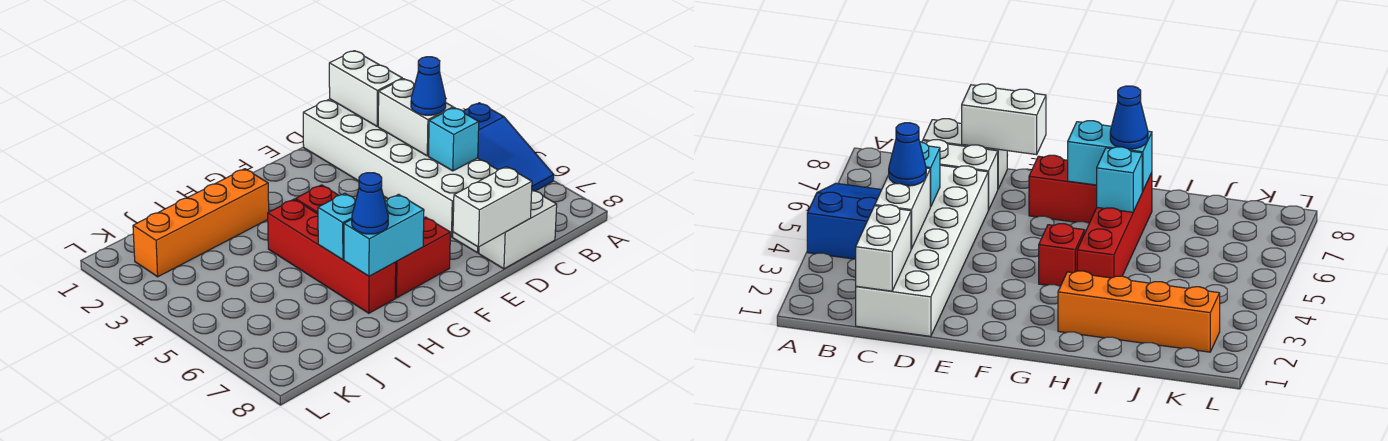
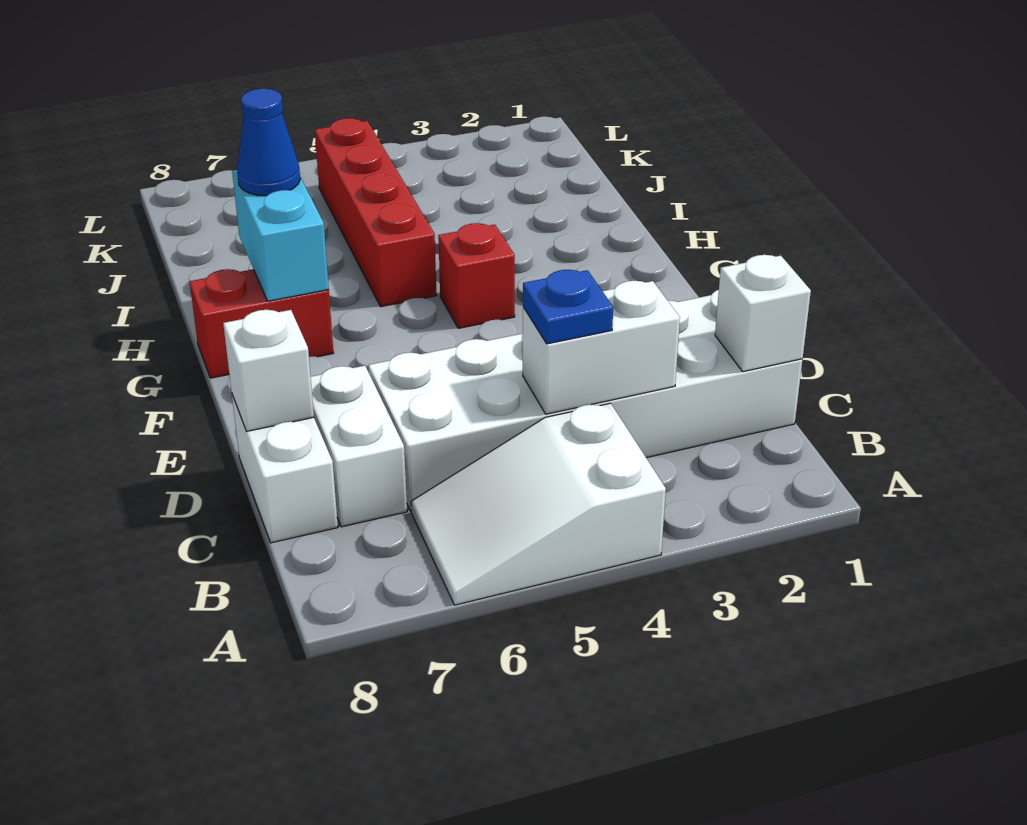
blue slope A4:B6 level 1 top 4 -> white slope A4:B6 level 1 top 4
white brick C1:C2 level 2 -> white brick C1 level 2
blue cone C4 level 3 -> blue plate C4 level 3
cyan brick C5 level 2 -> none
white brick D8:E8 level 2 -> white brick D8 level 2
red brick F7:G7 level 1 -> red brick G7:G8 level 1
orange brick H2:K2 level 1 -> none
red brick H4:H7 level 1 -> red brick H5:K5 level 1
cyan brick H6 level 2 -> none

